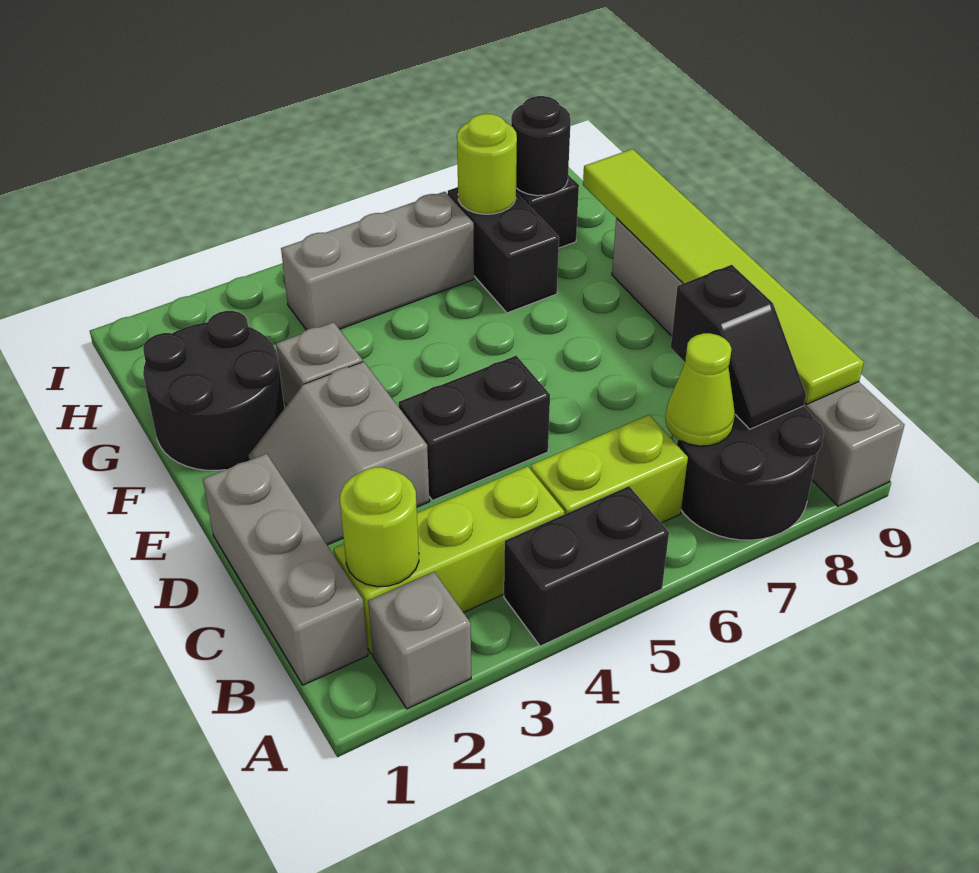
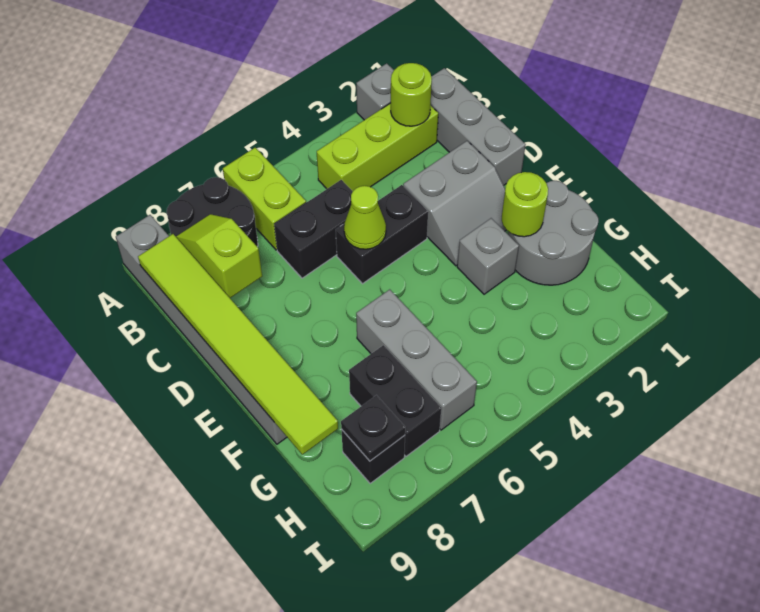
black brick A4:A5 level 1 -> black brick C5:C6 level 1
lime brick B5:B6 level 1 -> lime brick A6:B6 level 1
lime cone B7 level 2 -> lime cone D5 level 2
black slope B8:C8 level 2 top C -> lime slope B8:C8 level 2 top C
grey slope D2:E3 level 1 top 3 -> grey slope D2:E3 level 1 top D
black round brick F1:G2 level 1 -> grey round brick F1:G2 level 1
grey brick H4:H6 level 1 -> grey brick F6:H6 level 1
lime round brick H7 level 2 -> lime round brick F2 level 2
black round brick H8 level 2 -> black plate H8 level 2

